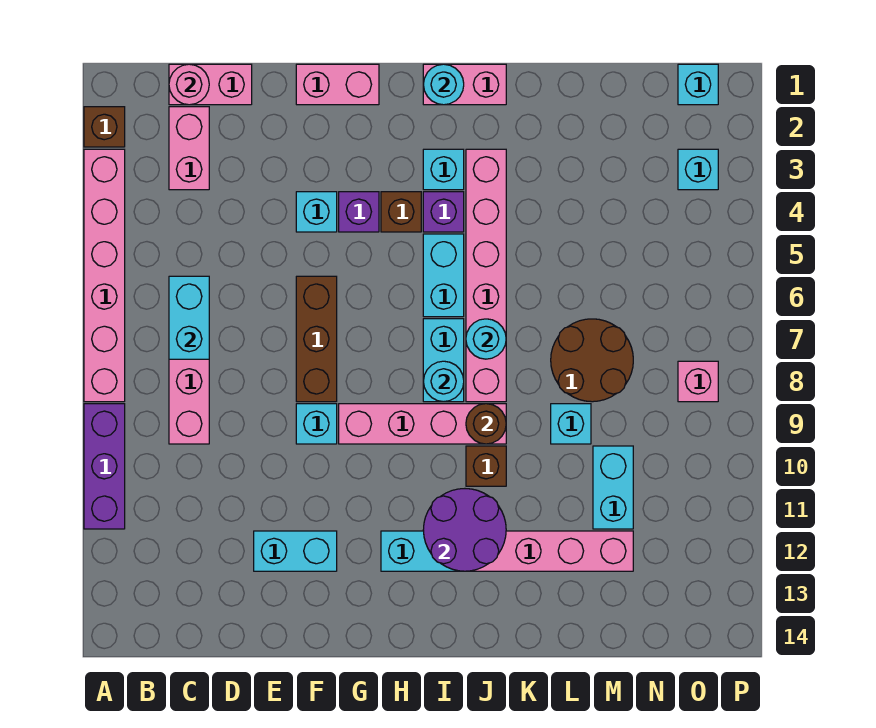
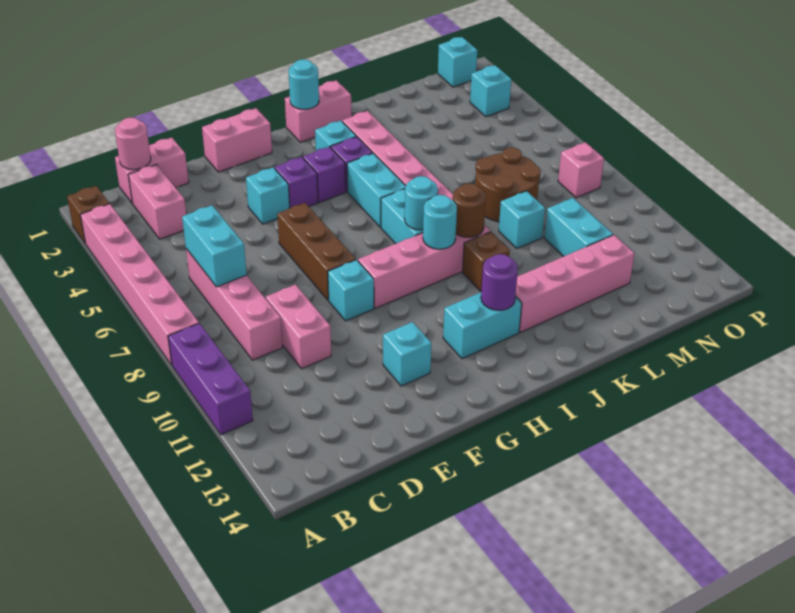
none -> pink brick D9:D10 level 1
cyan brick E12:F12 level 1 -> cyan brick F12 level 1
brown brick H4 level 1 -> purple brick H4 level 1
purple round brick I11:J12 level 2 -> purple round brick I12 level 2
cyan round brick J7 level 2 -> cyan round brick I9 level 2

